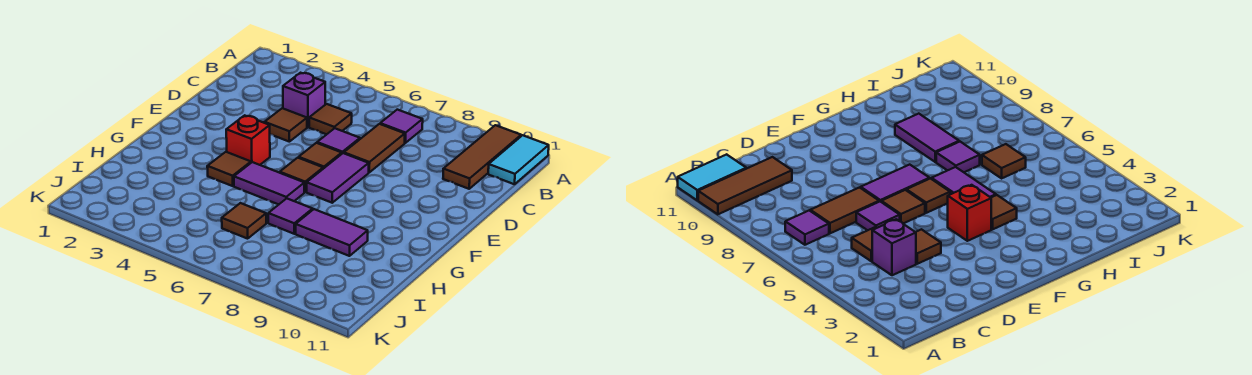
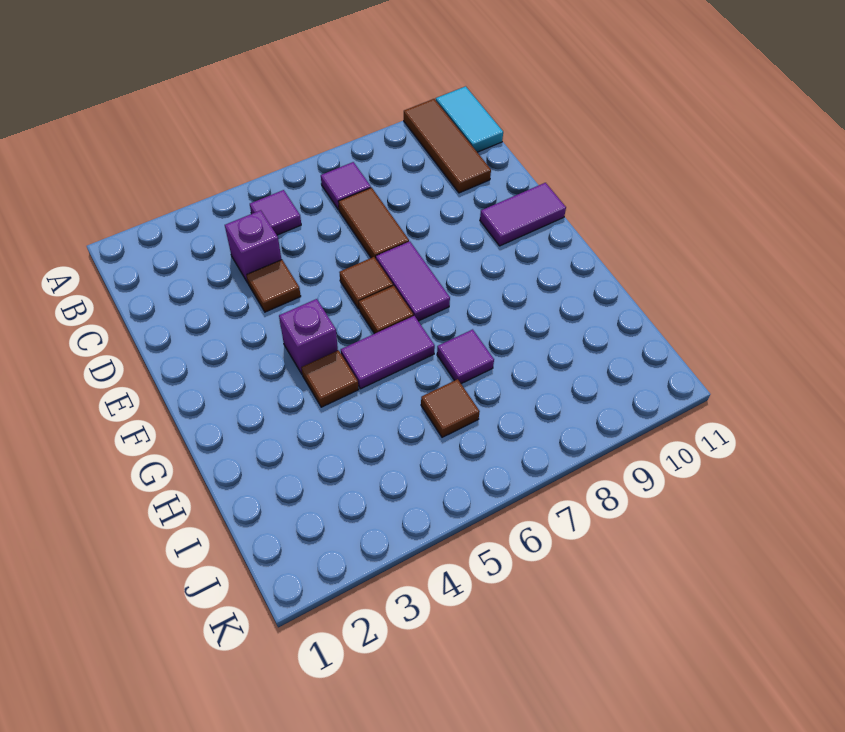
brown tile C5 level 1 -> none
purple tile D6 level 1 -> purple tile B5 level 1
red brick F4 level 1 -> purple brick F4 level 1
purple tile H8:H9 level 1 -> purple tile E10:E11 level 1

